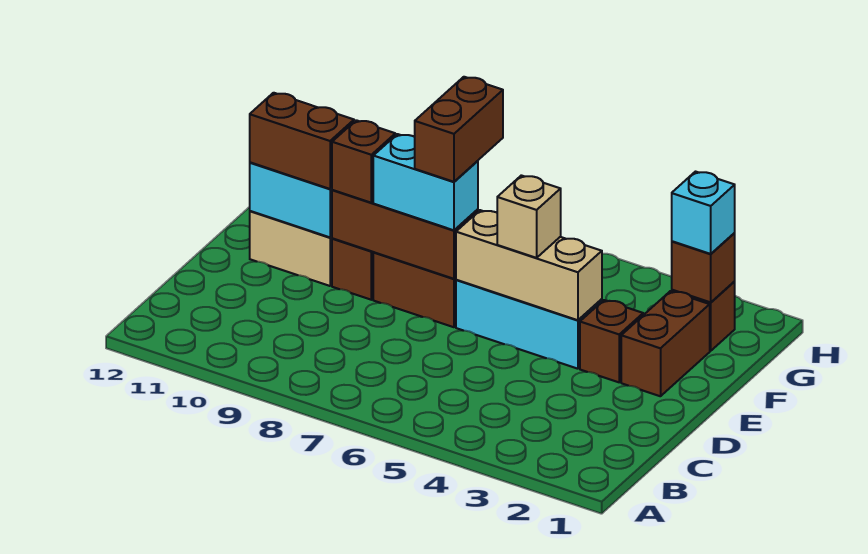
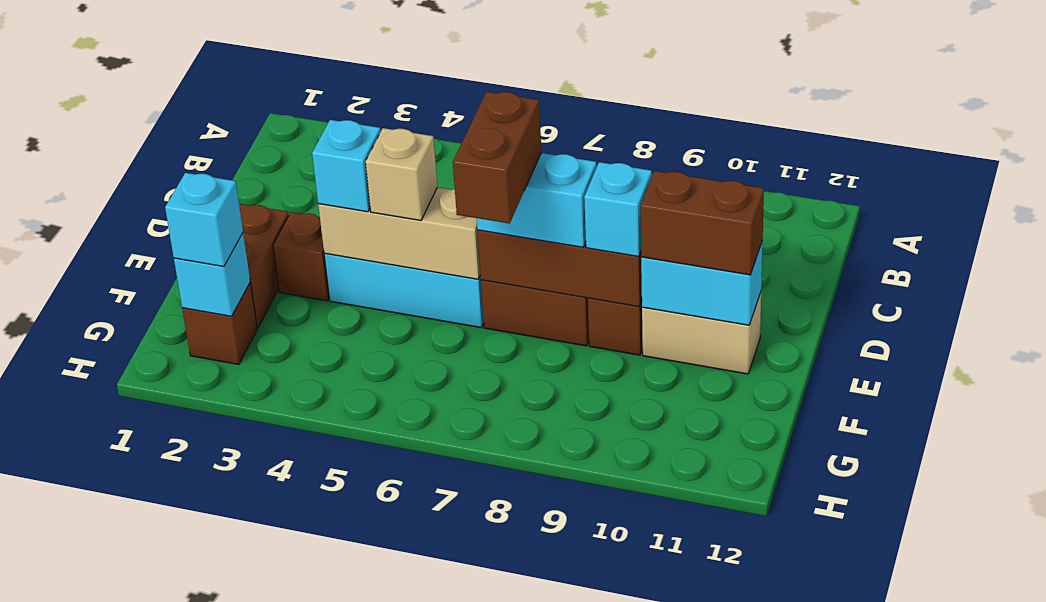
none -> cyan brick E4 level 3
brown brick E9 level 3 -> cyan brick E9 level 3
brown brick G2 level 2 -> cyan brick G2 level 2

